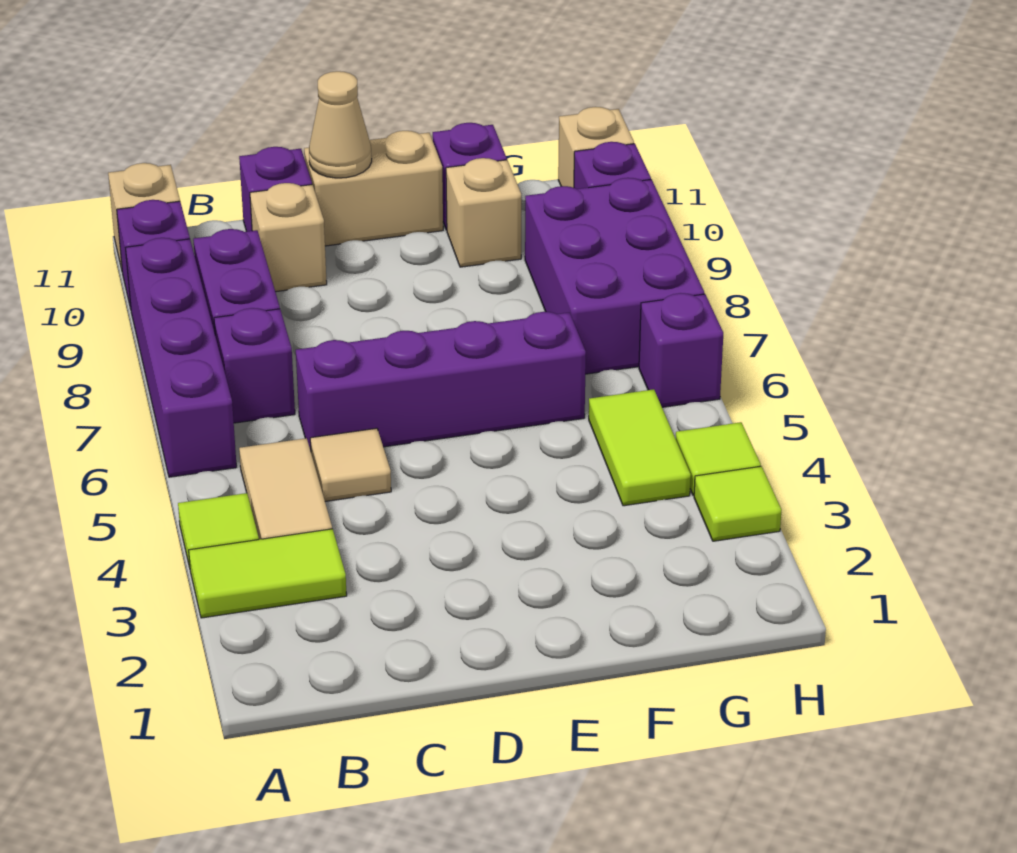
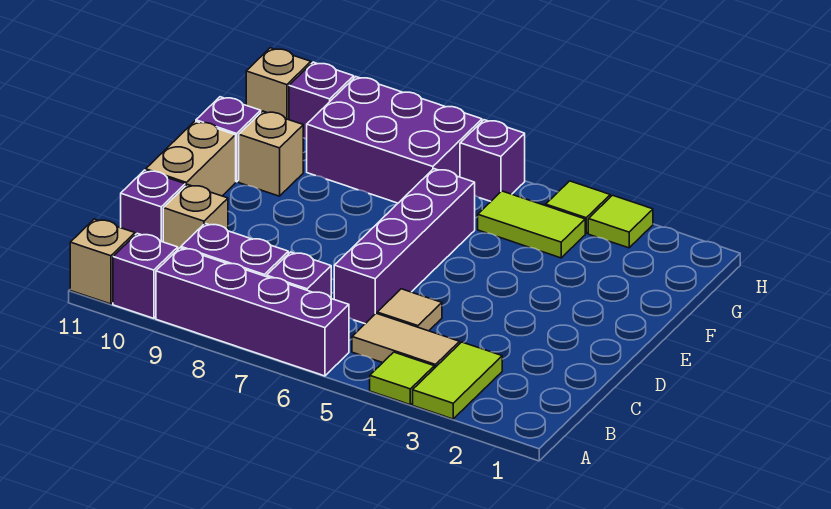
tan cone D11 level 2 -> none

